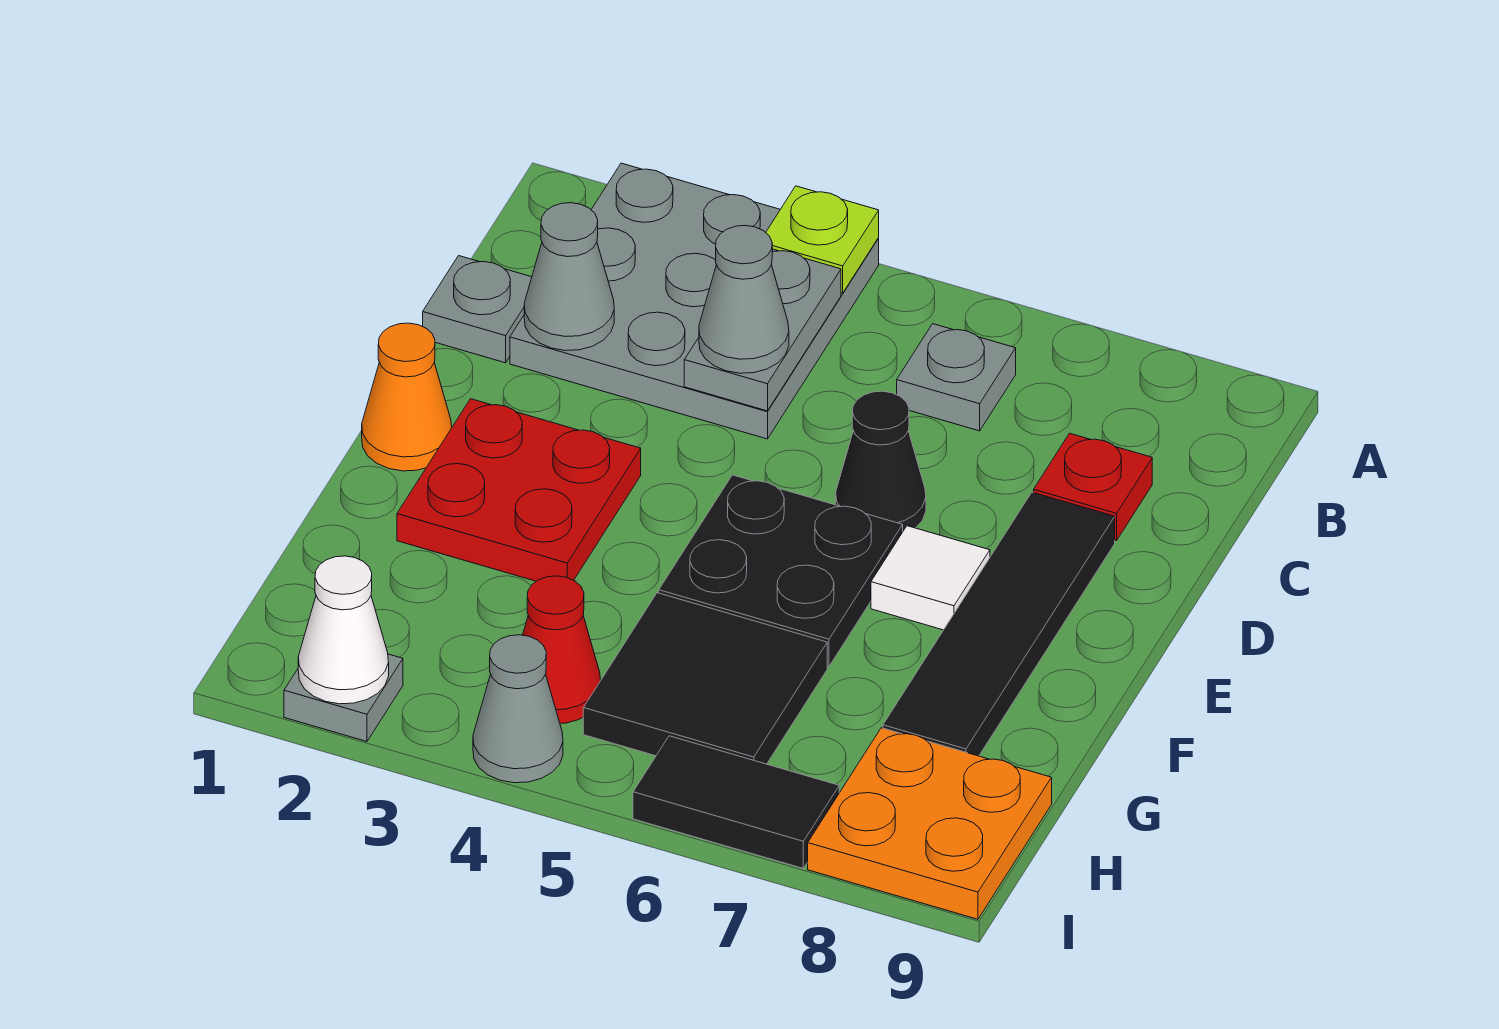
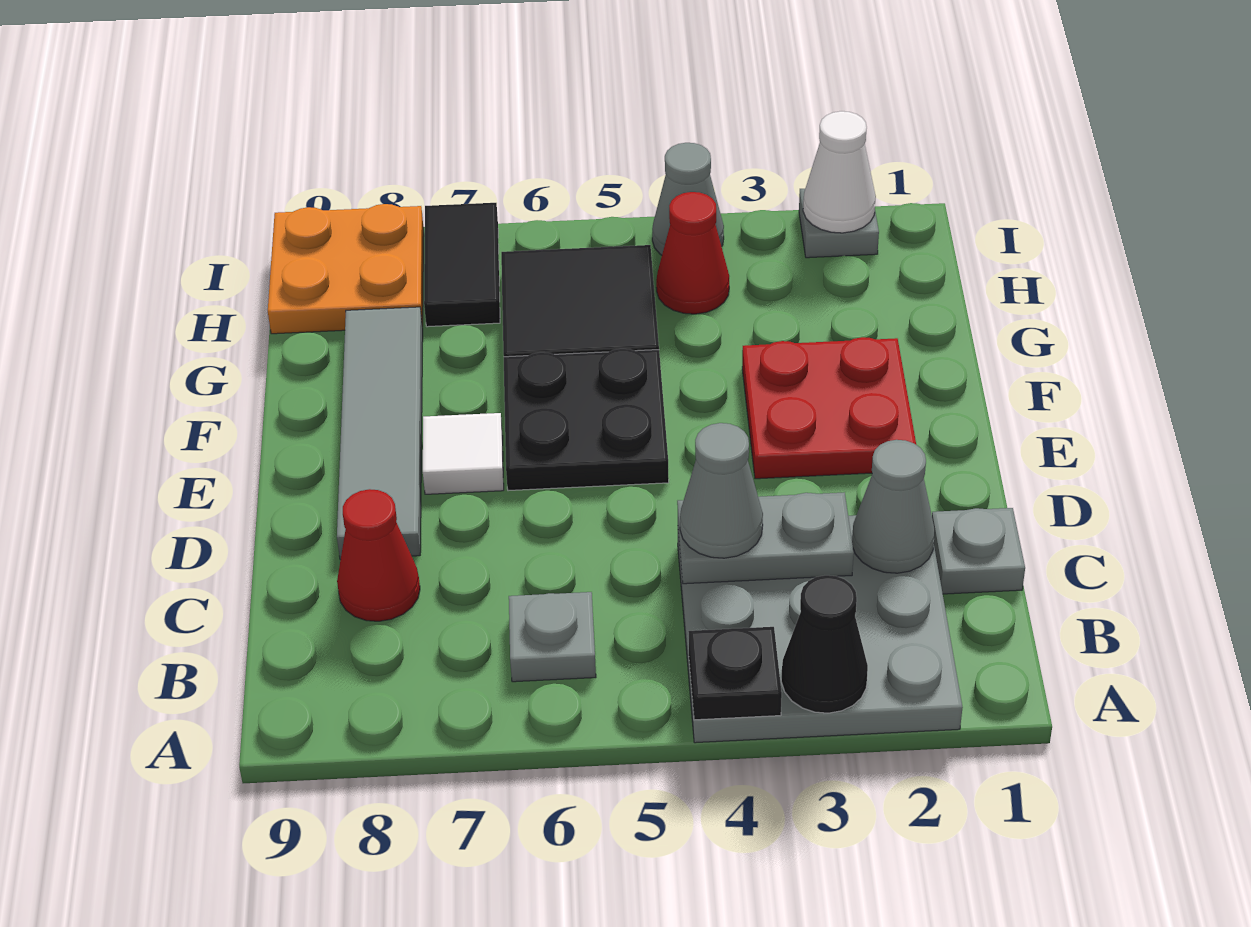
lime plate A4 level 2 -> black plate A4 level 2
grey plate B4:C4 level 2 -> grey plate C3:C4 level 2
red plate C8 level 1 -> red cone C8 level 1
black cone D6 level 1 -> black cone A3 level 2
black tile D8:G8 level 1 -> grey tile D8:G8 level 1
orange cone E1 level 1 -> none
black tile I6:I7 level 1 -> black tile H7:I7 level 1

